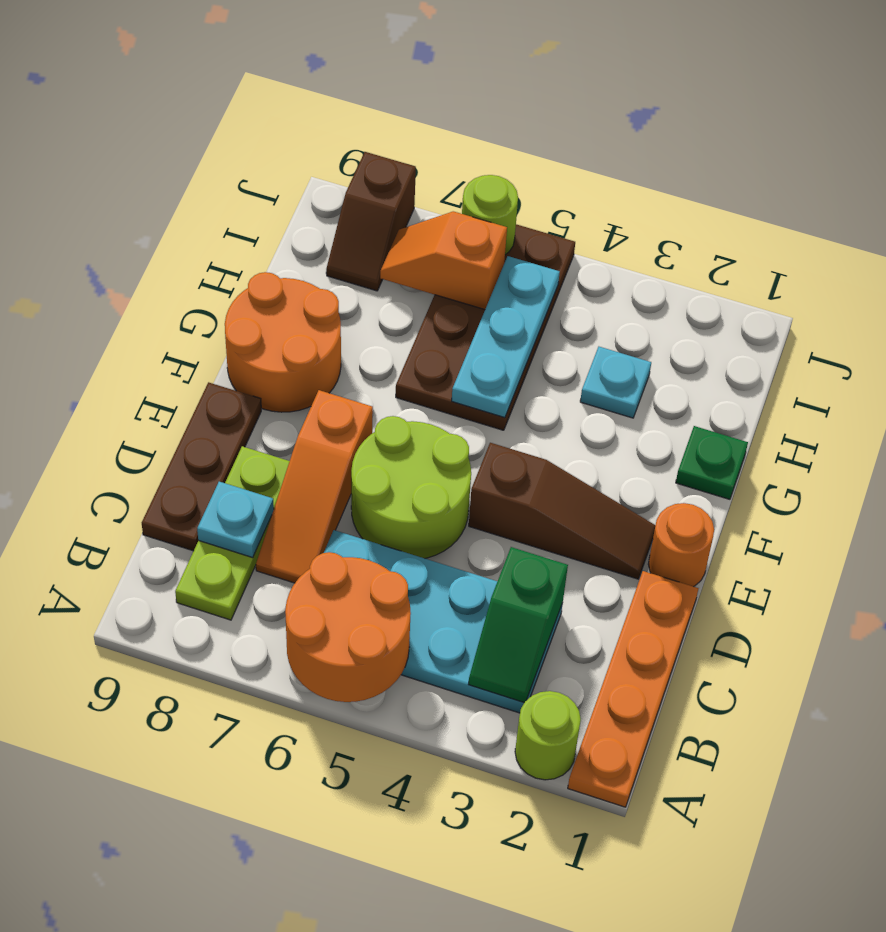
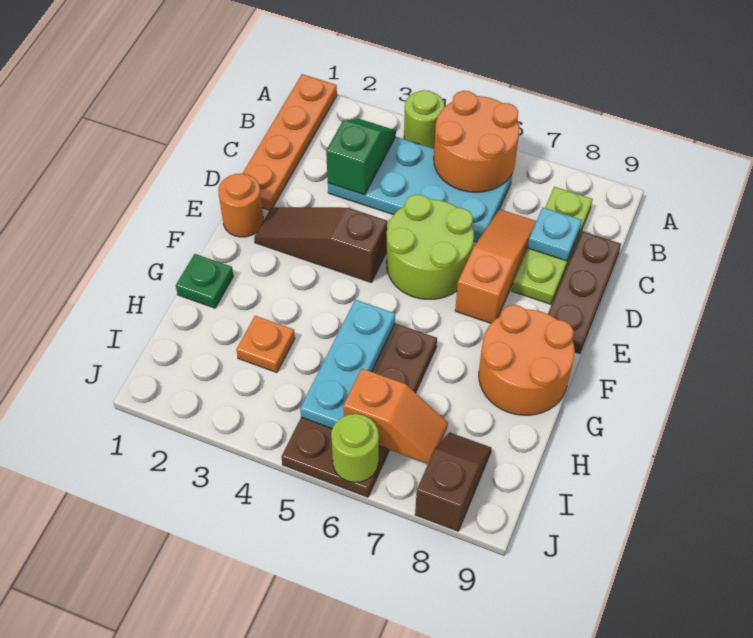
lime round brick A2 level 1 -> lime round brick A4 level 1
cyan plate H3 level 1 -> orange plate H3 level 1

